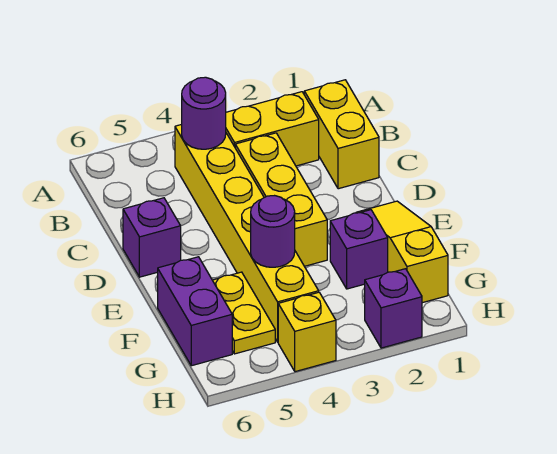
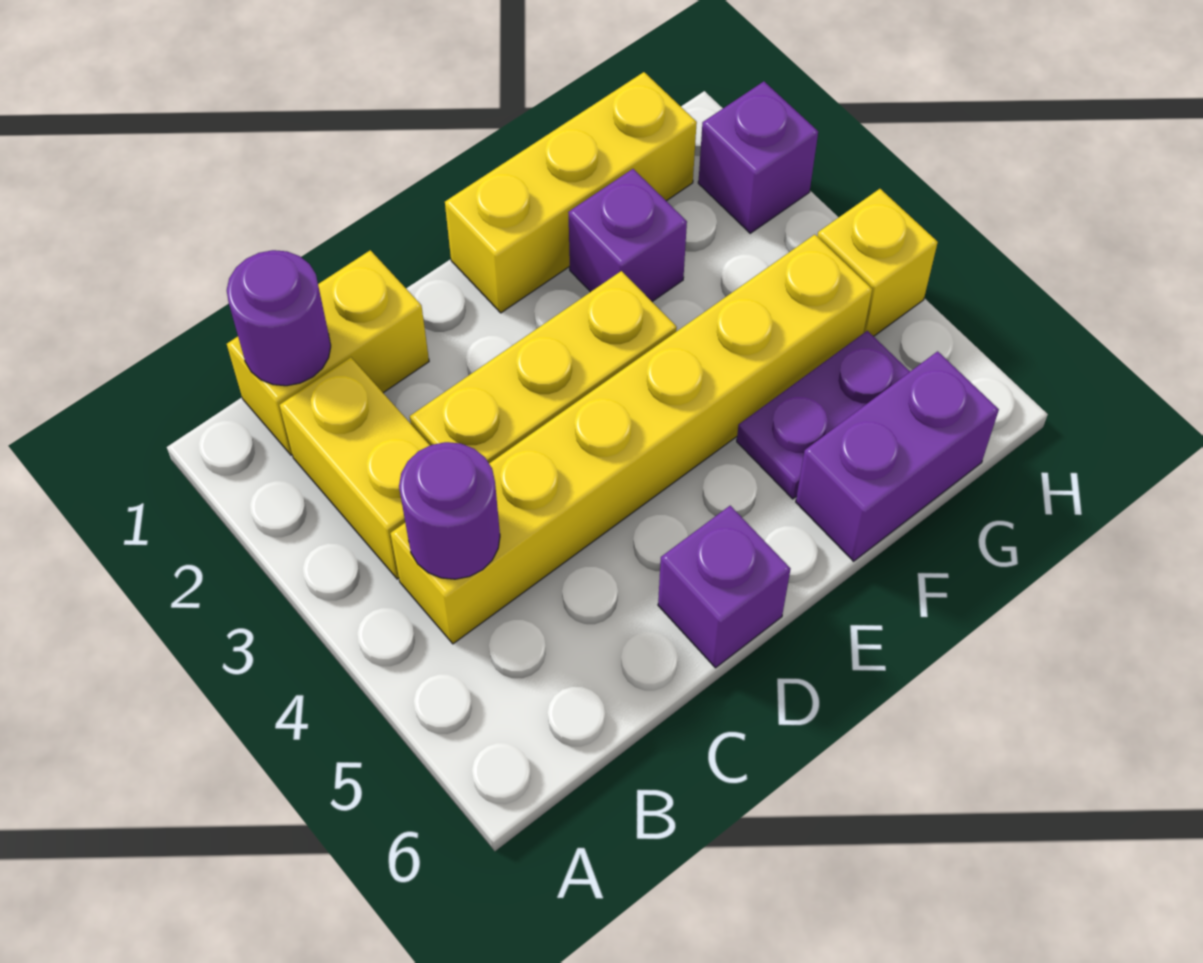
yellow slope E1:G1 level 1 top G -> yellow brick E1:G1 level 1
purple round brick F4 level 2 -> purple round brick B1 level 2
yellow plate F5:G5 level 1 -> purple plate F5:G5 level 1

